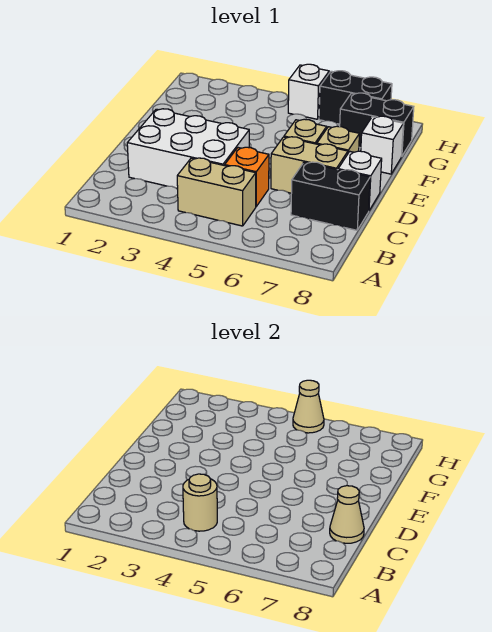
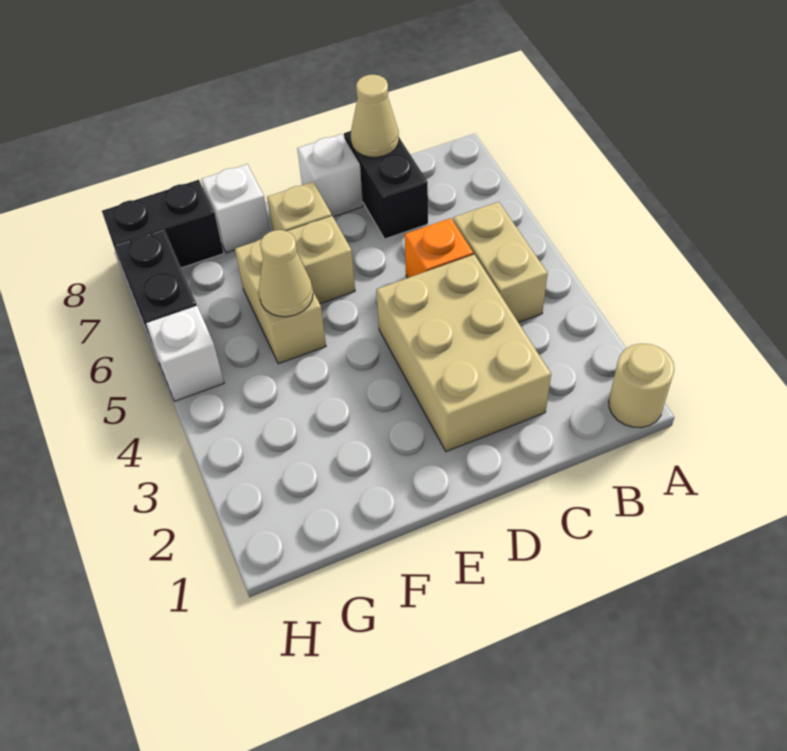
tan round brick B4 level 2 -> tan round brick A1 level 1
white brick C2:D4 level 1 -> tan brick C2:D4 level 1
tan brick D6:D7 level 1 -> tan brick F5:F6 level 1
black brick G7:G8 level 1 -> black brick G8:H8 level 1
tan cone H5 level 2 -> tan cone F5 level 2

